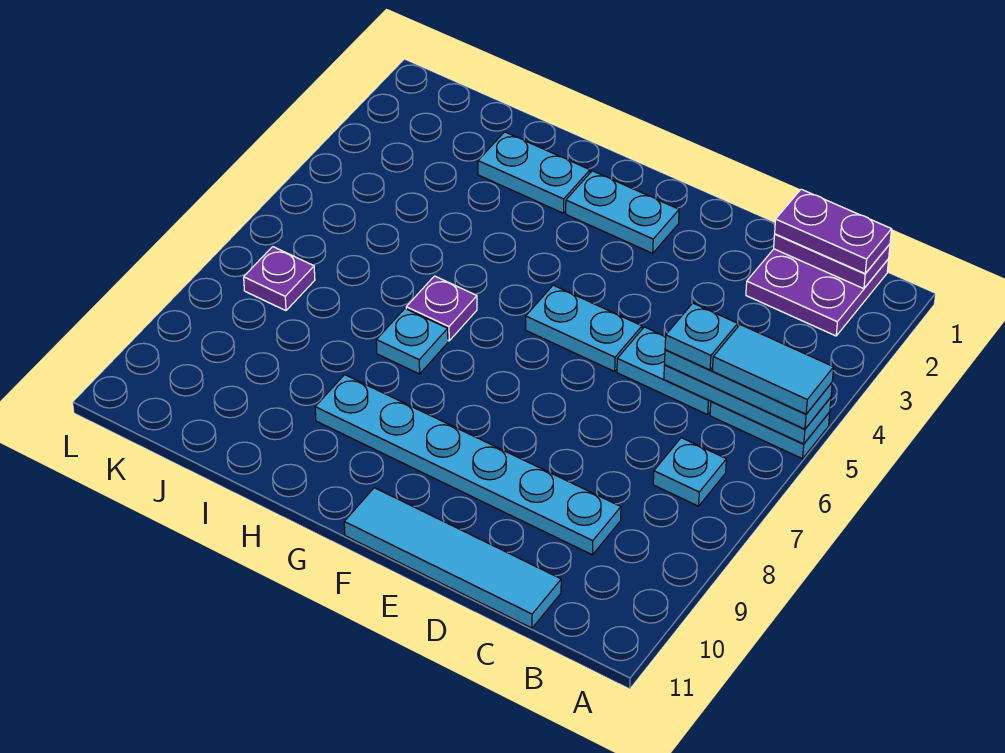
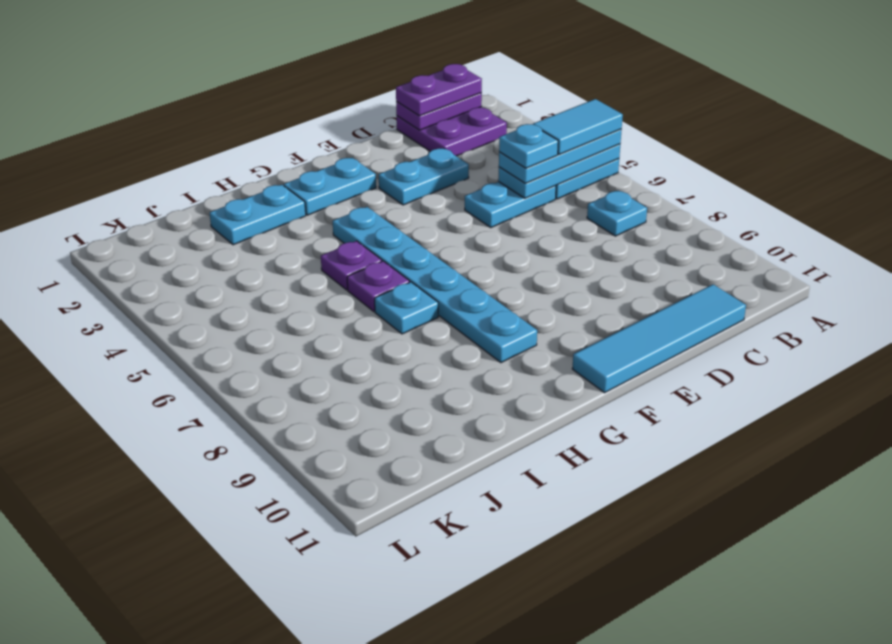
cyan plate C9:H9 level 1 -> cyan plate G4:G9 level 1
cyan plate E5:F5 level 1 -> cyan plate D3:E3 level 1
purple plate K7 level 1 -> purple plate H5 level 1

